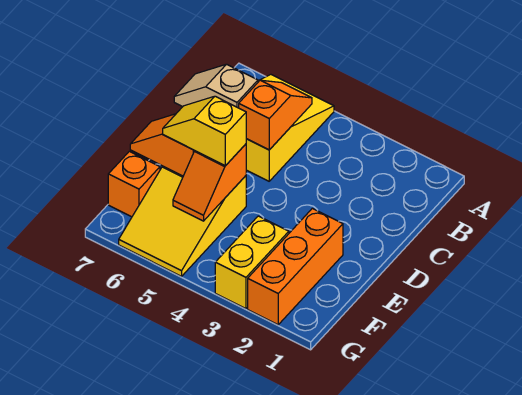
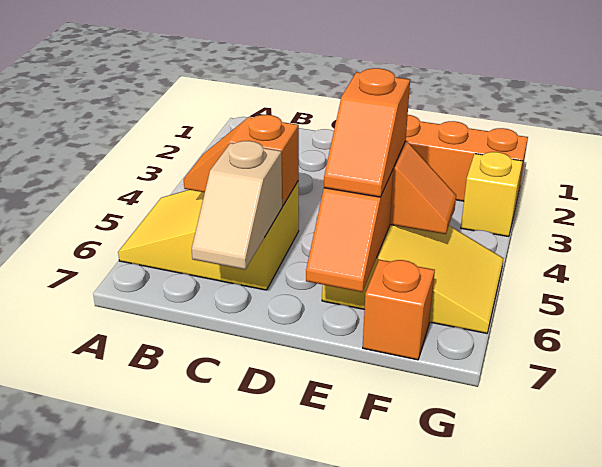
yellow slope E5:E6 level 3 top 5 -> orange slope E5:E6 level 3 top 5
yellow brick F3:G3 level 1 -> yellow brick G3 level 1

